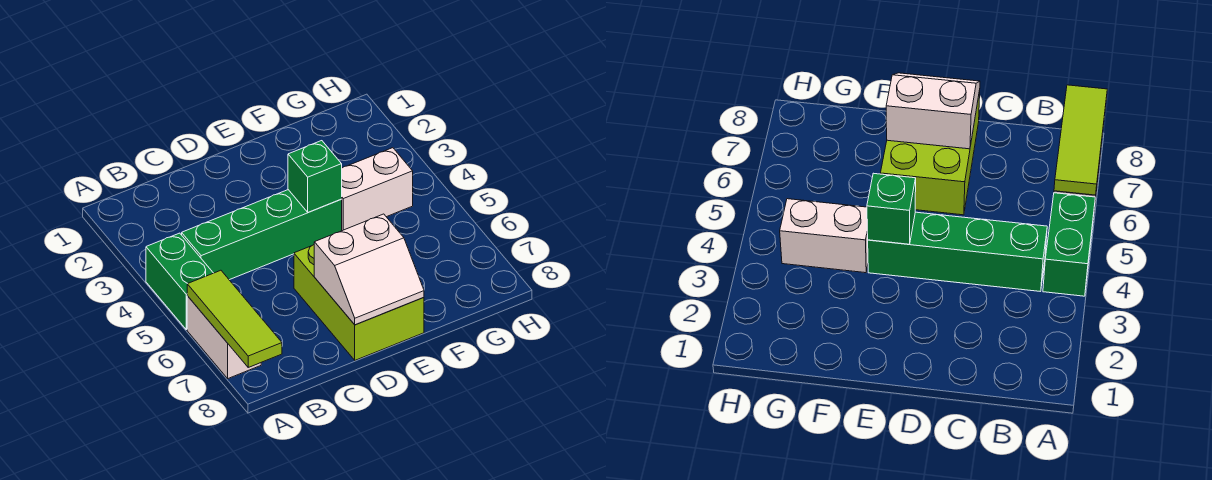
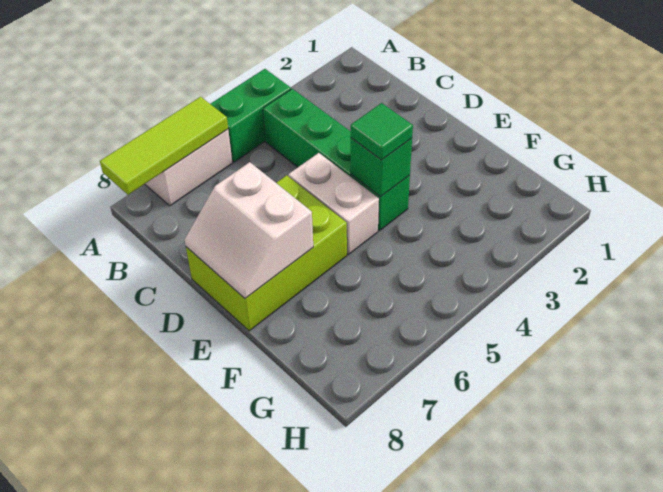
none -> green tile E4 level 3
white brick F4:G4 level 1 -> white brick D5:E5 level 1

